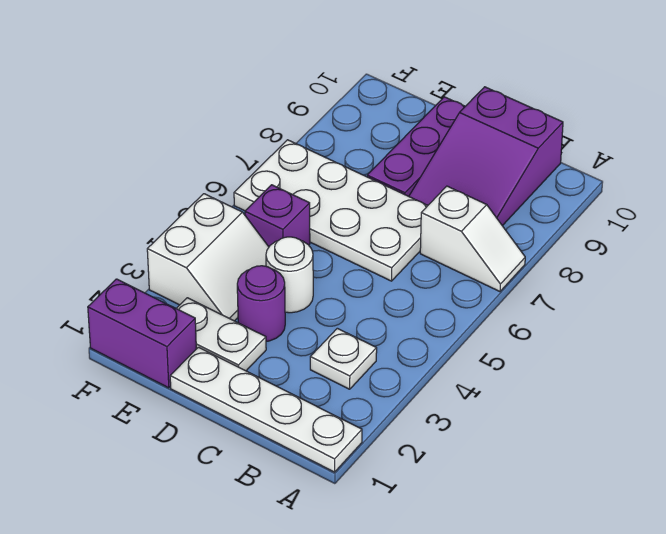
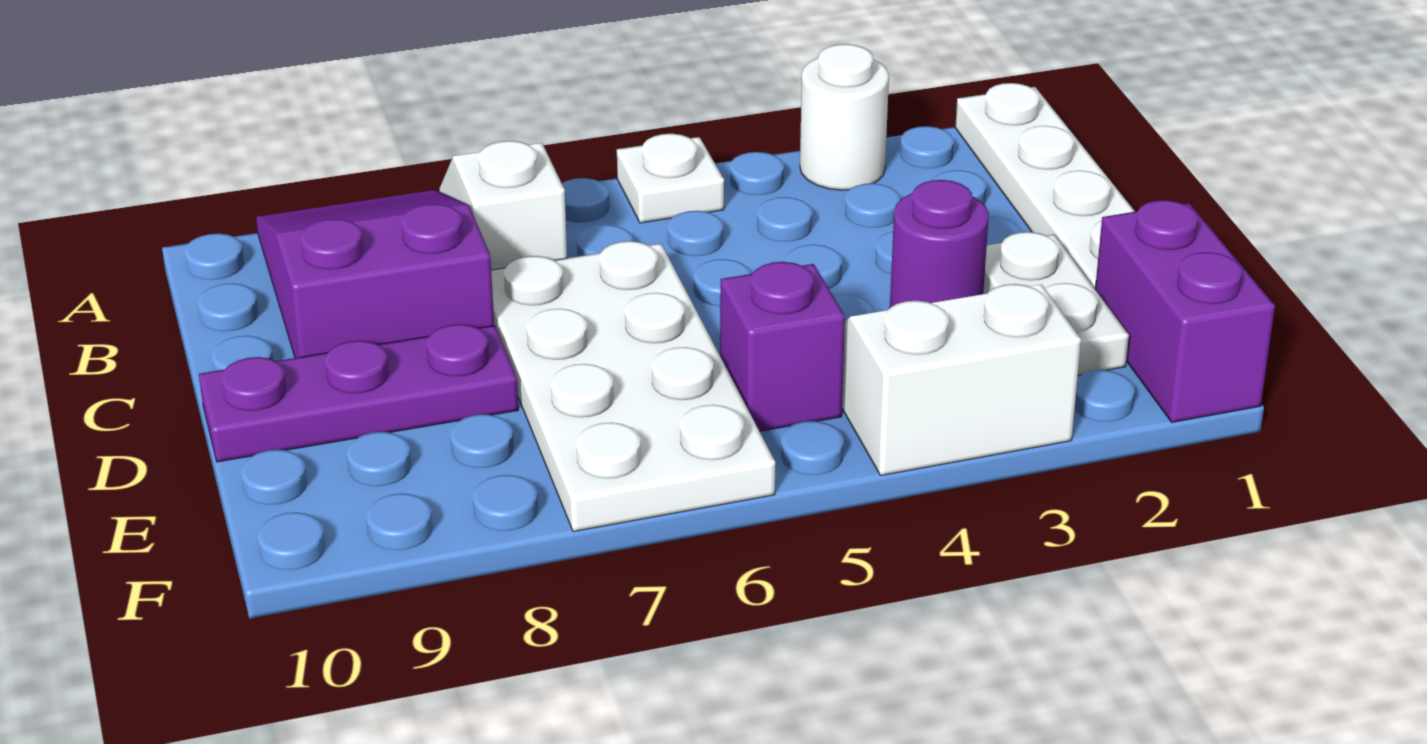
white plate B3 level 1 -> white plate A5 level 1
purple slope B8:C10 level 1 top 10 -> purple slope A8:C9 level 1 top C
white round brick D4 level 1 -> white round brick A3 level 1

